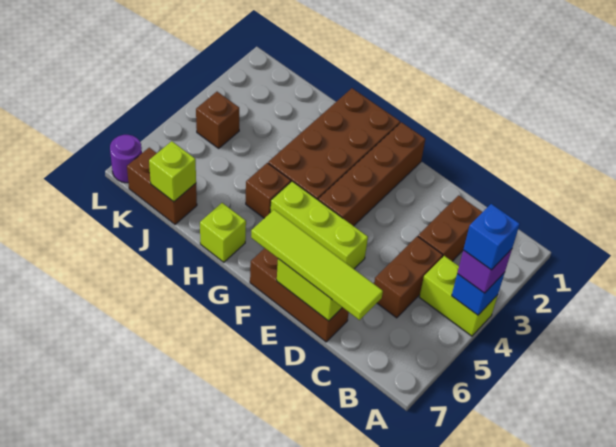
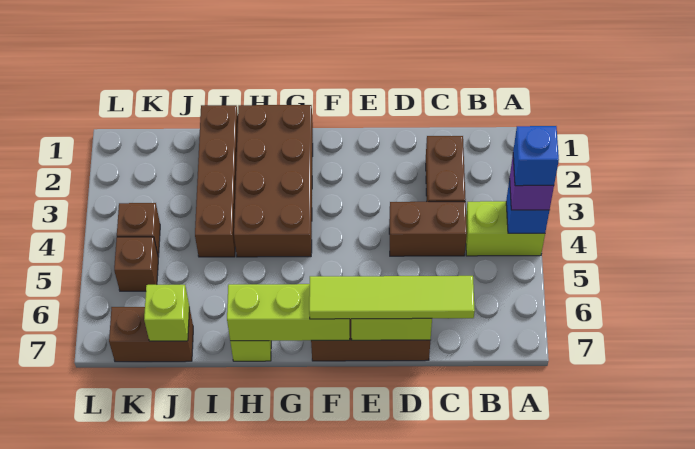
brown brick C4:C5 level 1 -> brown brick C4:D4 level 1
lime brick E5:G5 level 1 -> lime brick F7:H7 level 2
brown brick F1:F4 level 1 -> brown brick I1:I4 level 1
brown brick H5 level 1 -> brown brick K5 level 1
purple round brick L7 level 1 -> none

